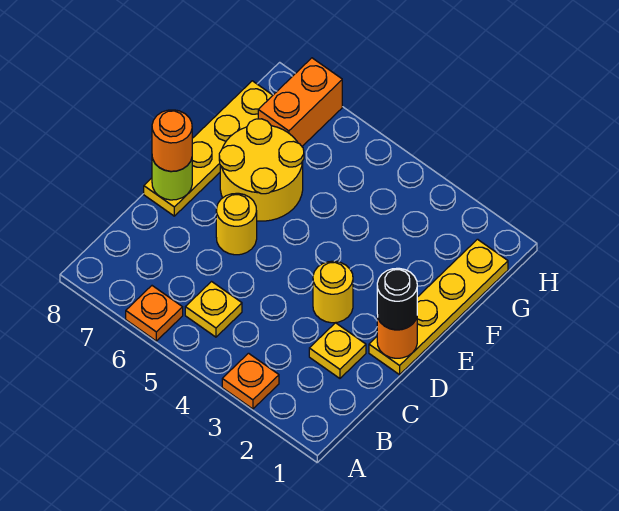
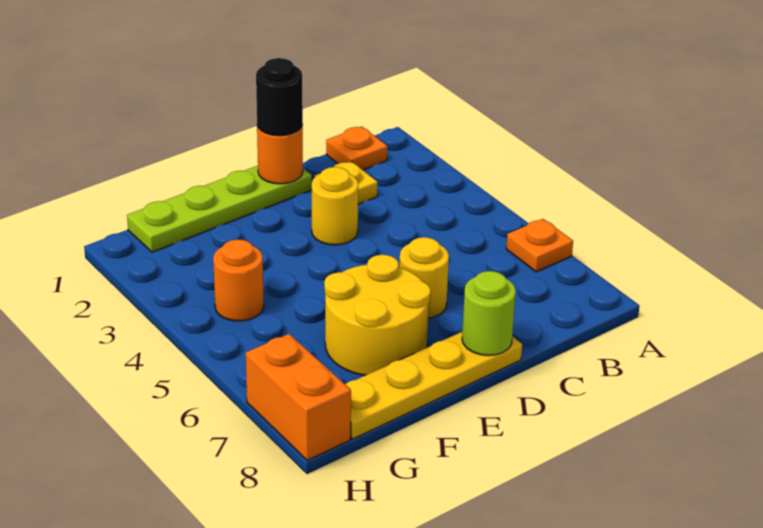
orange plate A3 level 1 -> orange plate B1 level 1
yellow plate B5 level 1 -> none
yellow plate D1:G1 level 1 -> lime plate D1:G1 level 1
orange round brick D8 level 3 -> orange round brick G4 level 1
orange brick G7:H7 level 1 -> orange brick H7:H8 level 1

